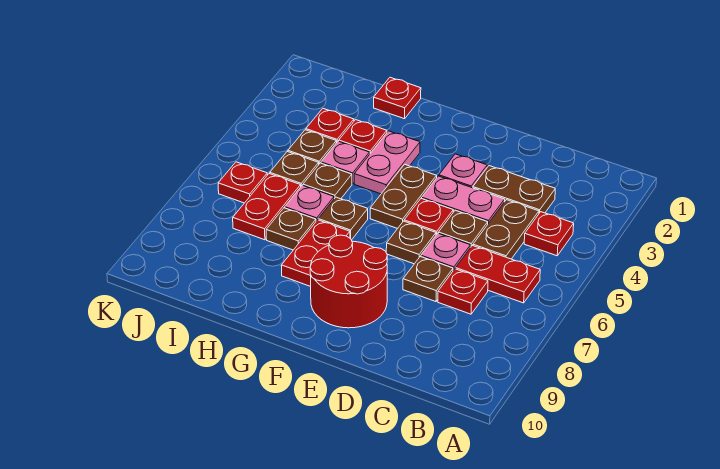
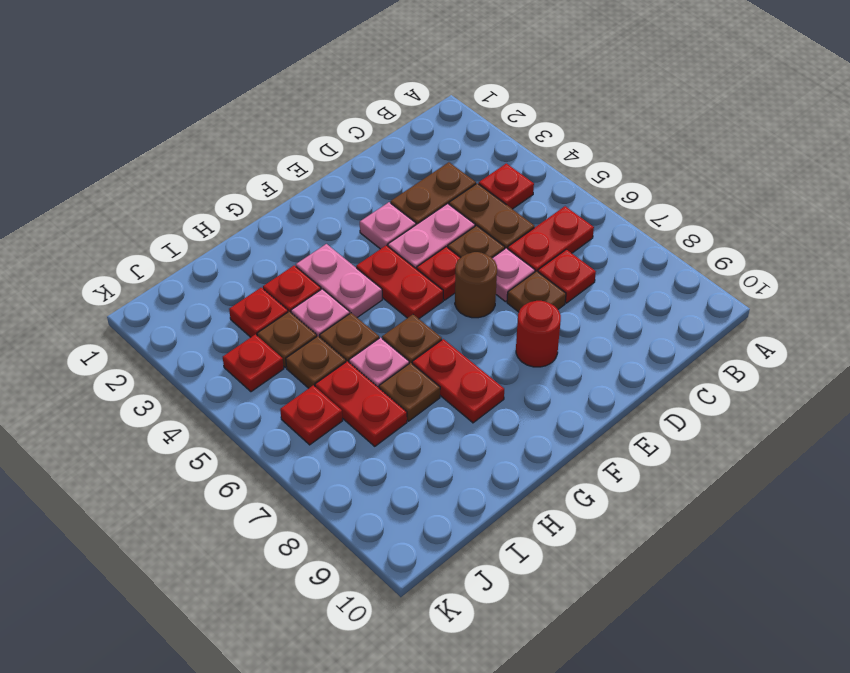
brown plate E6 level 1 -> brown round brick E6 level 1
red round brick E8:F9 level 1 -> red round brick E8 level 1
brown plate F4:F5 level 1 -> red plate F4:F5 level 1
red plate H1 level 1 -> red plate J4 level 1

